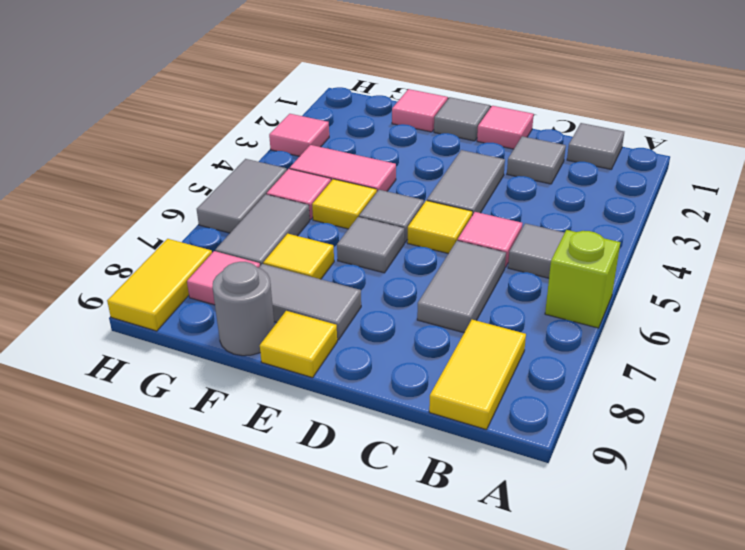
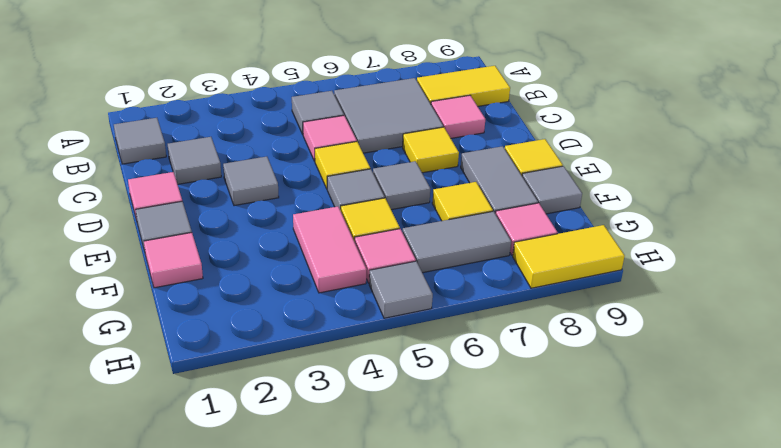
lime brick A6 level 1 -> none
grey tile C6:C7 level 1 -> grey tile B6:C7 level 1
grey tile D3:D4 level 1 -> grey tile D3 level 1
none -> yellow tile D7 level 1
grey round brick F9 level 1 -> grey tile F9 level 1
pink tile H3 level 1 -> pink tile C8 level 1
grey tile H5:H6 level 1 -> grey tile H5 level 1

